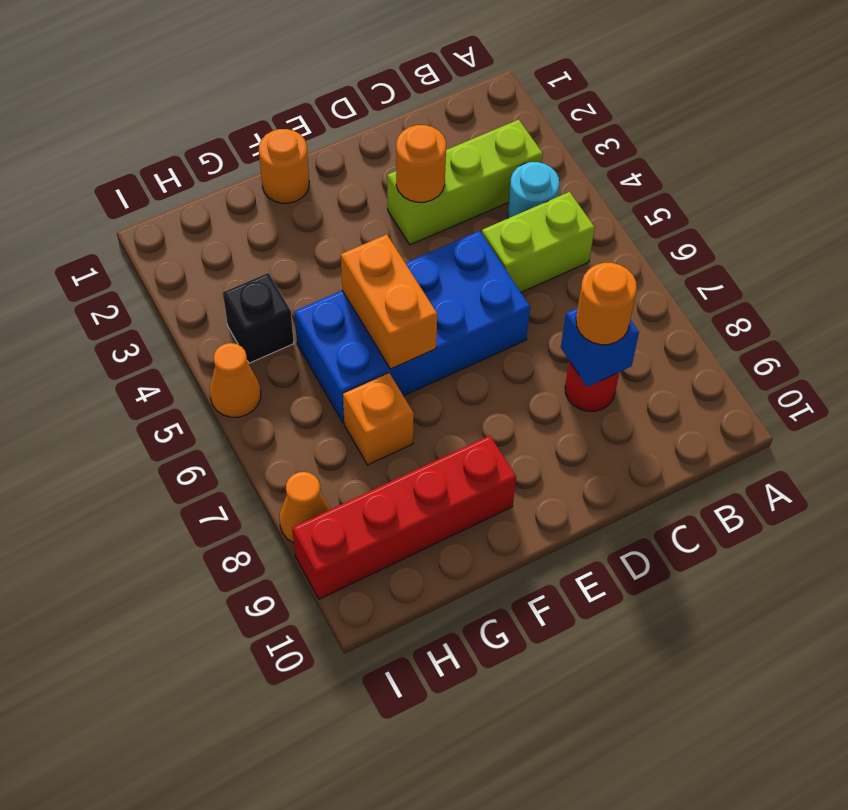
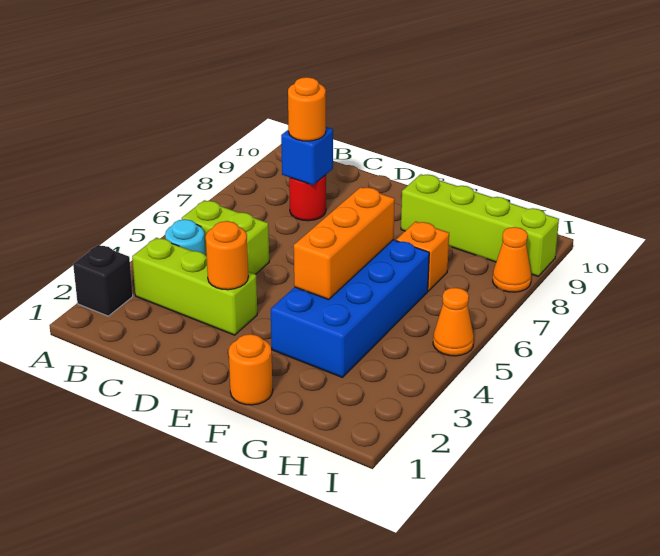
blue brick D5:G6 level 1 -> blue brick F3:G6 level 1
orange brick F5:F6 level 2 -> orange brick F4:F6 level 2
red brick F9:I9 level 1 -> lime brick F9:I9 level 1
black brick H4 level 1 -> black brick A2 level 1

